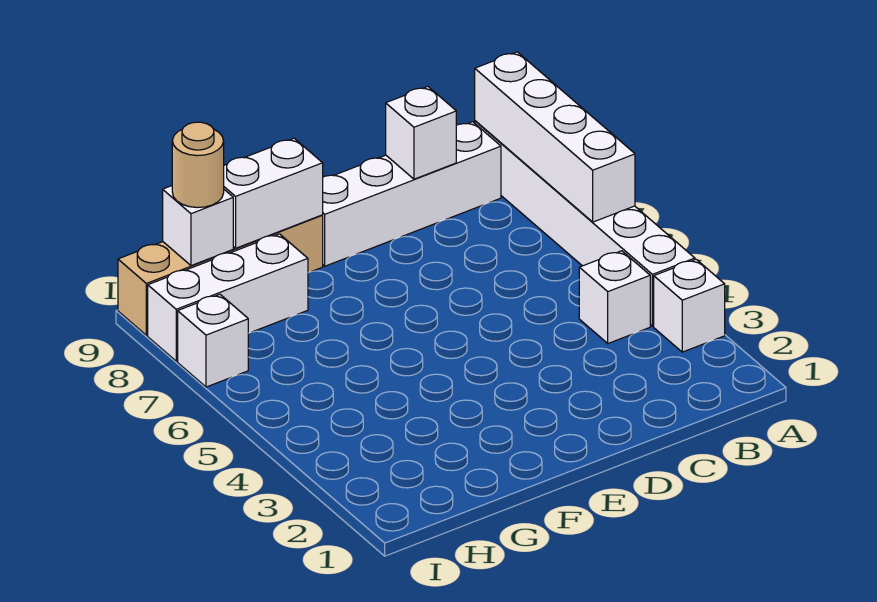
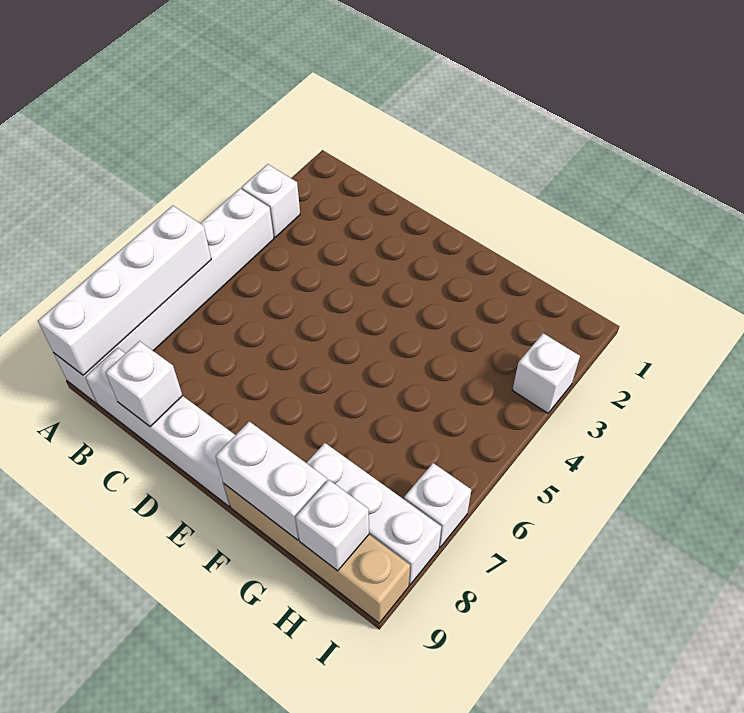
white brick B4 level 1 -> white brick I3 level 1
tan round brick H9 level 3 -> none

